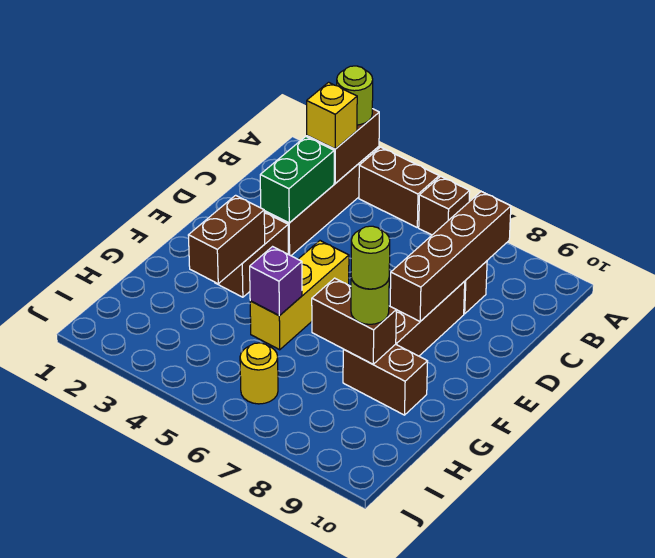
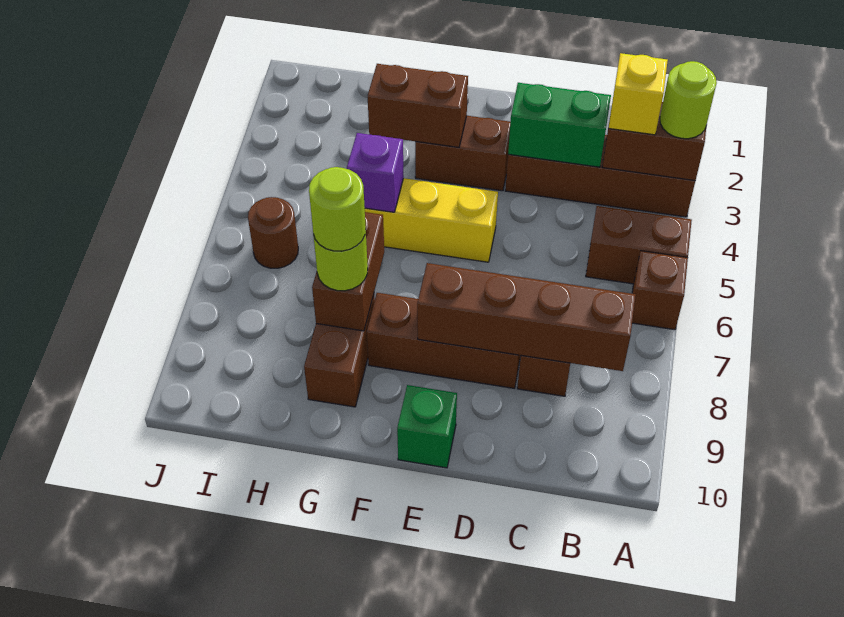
brown brick A4:A5 level 1 -> brown brick A5:B5 level 1
none -> green brick E10 level 1
yellow round brick I6 level 1 -> brown round brick I6 level 1

